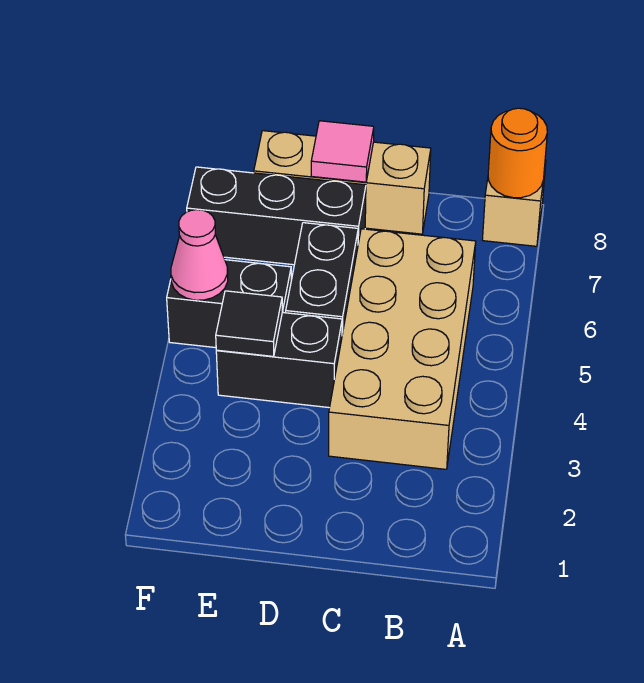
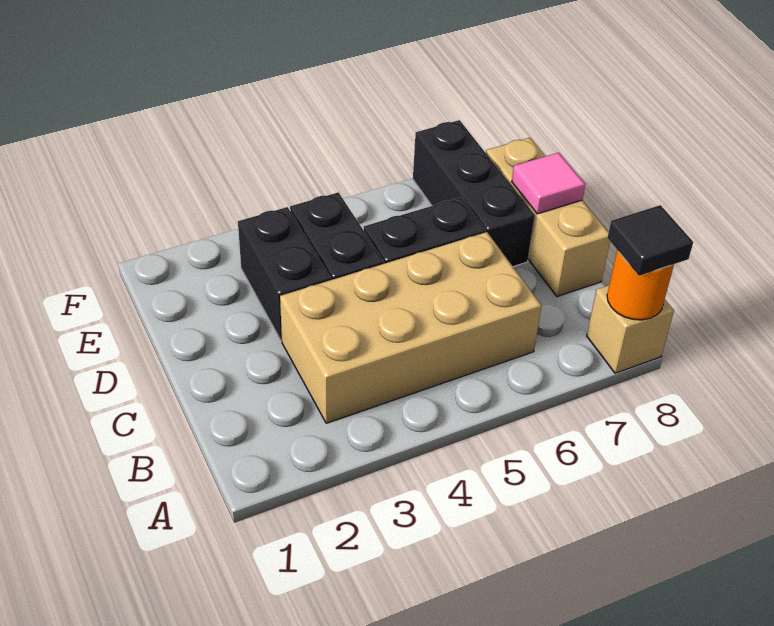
black tile E4 level 2 -> black tile A8 level 3
black brick E5:F5 level 1 -> black brick D3:E3 level 1
pink cone F5 level 2 -> none

